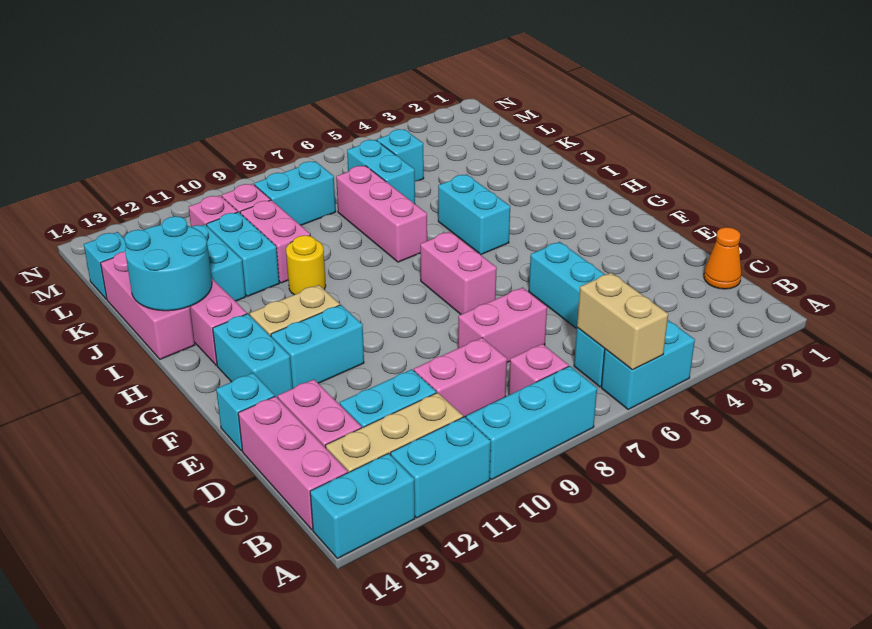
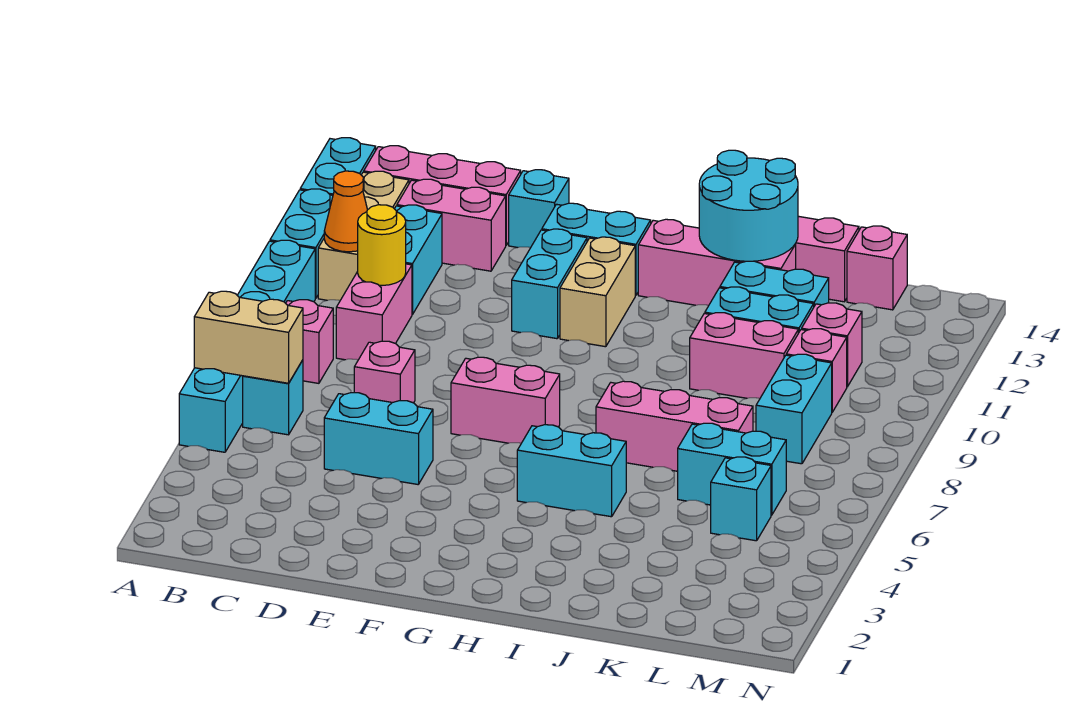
orange cone C1 level 1 -> orange cone B11 level 2
pink brick D7:D8 level 1 -> pink brick D7 level 1
yellow round brick I10 level 1 -> yellow round brick C10 level 2
cyan brick L14 level 1 -> pink brick L14 level 1

